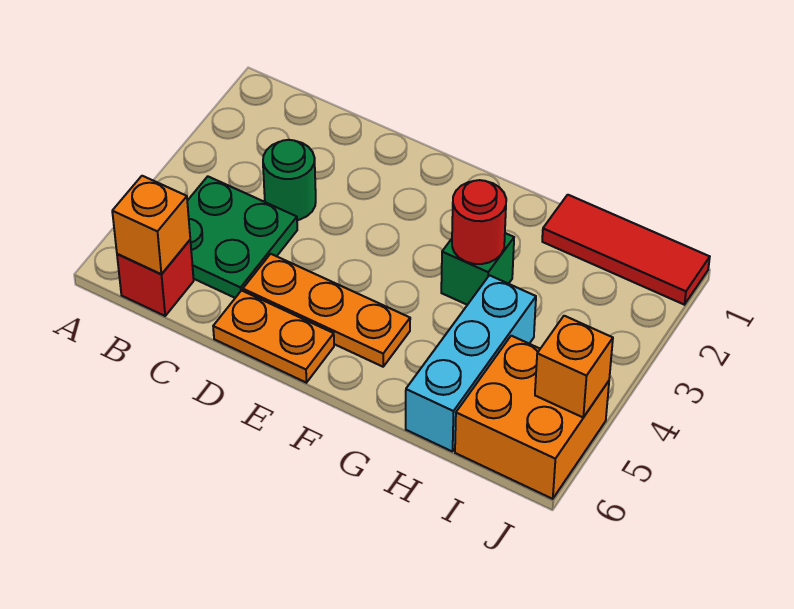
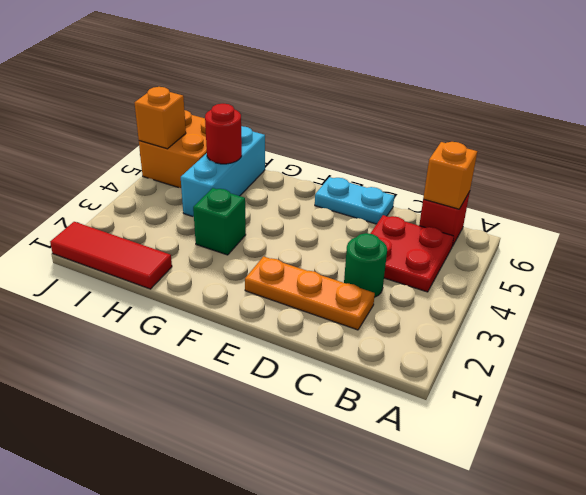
green plate B4:C5 level 1 -> red plate B4:C5 level 1
orange plate D5:F5 level 1 -> orange plate C2:E2 level 1
orange plate D6:E6 level 1 -> cyan plate D6:E6 level 1
red round brick G3 level 2 -> red round brick H5 level 2

